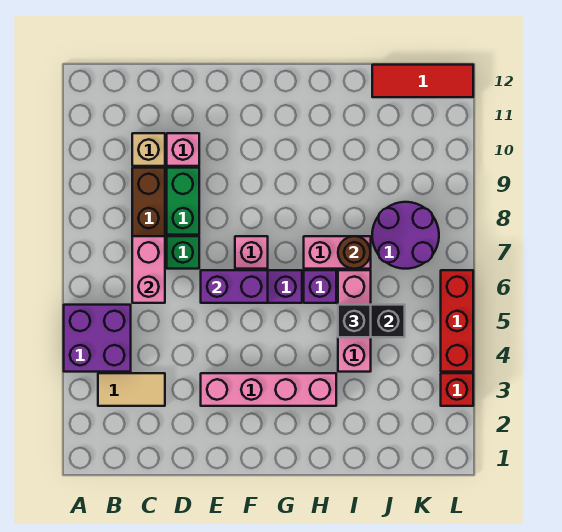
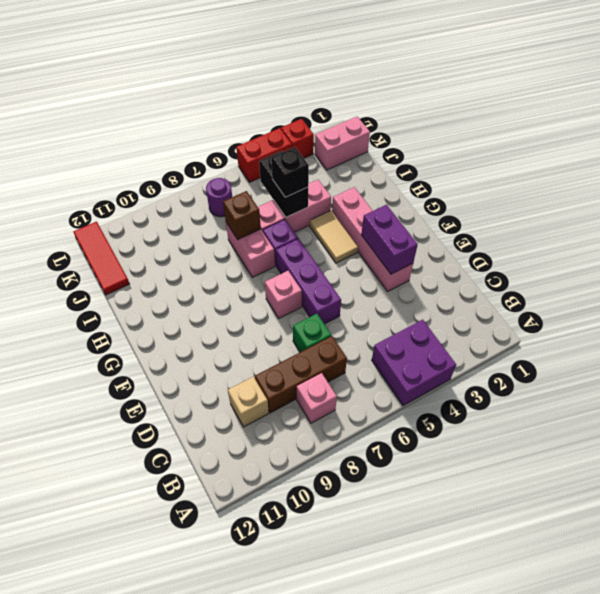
tan tile B3:C3 level 1 -> tan tile G4:H4 level 1
pink brick C6:C7 level 2 -> pink brick K1:K2 level 1
green brick D8:D9 level 1 -> none
pink brick D10 level 1 -> pink brick B8 level 1
purple brick E6:F6 level 2 -> purple brick E3:F3 level 2
brown round brick I7 level 2 -> brown brick I7 level 2
purple round brick J7:K8 level 1 -> purple round brick K7 level 1
red brick L4:L6 level 1 -> red brick L4:L5 level 1

